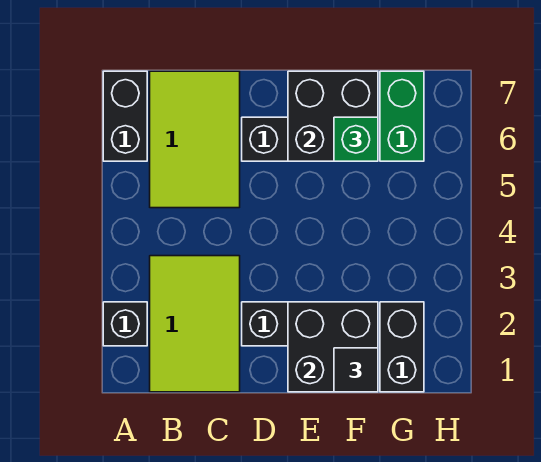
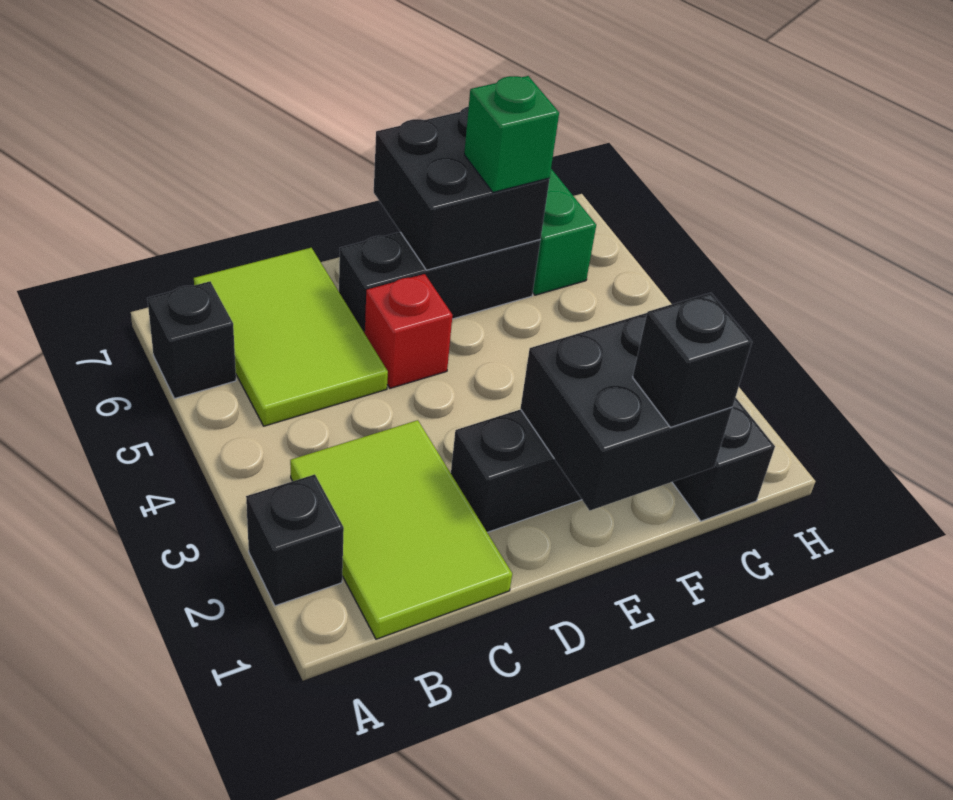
black brick A6:A7 level 1 -> black brick A6 level 1
none -> red brick D5 level 1
black tile F1 level 3 -> black brick F1 level 3

